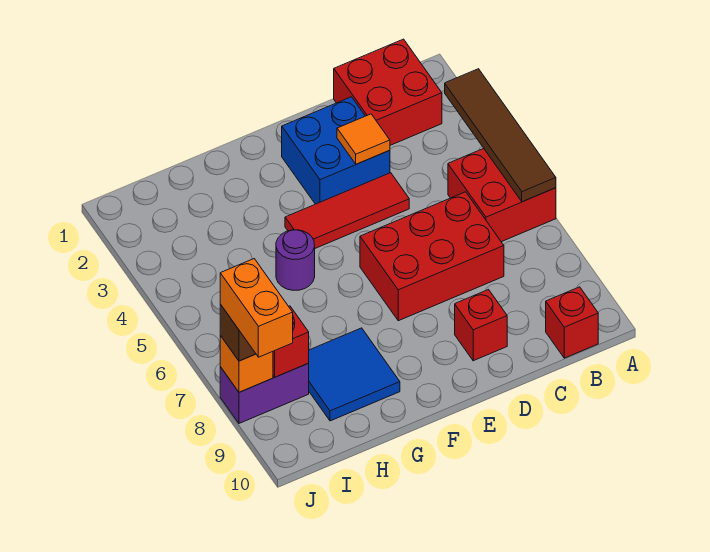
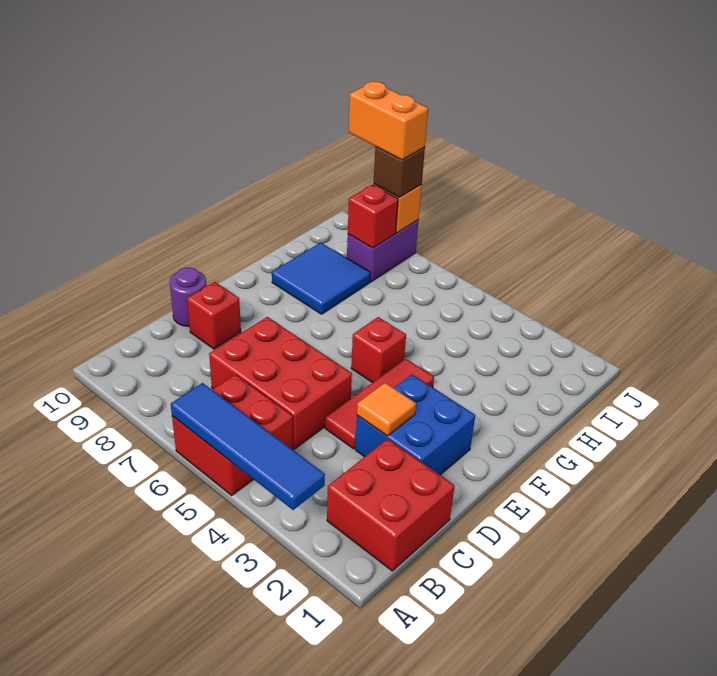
brown tile A3:A6 level 2 -> blue tile A3:A6 level 2
red brick B10 level 1 -> red brick F5 level 1
red brick C6:E7 level 1 -> red brick C5:D7 level 1
purple round brick G5 level 1 -> purple round brick D10 level 1

